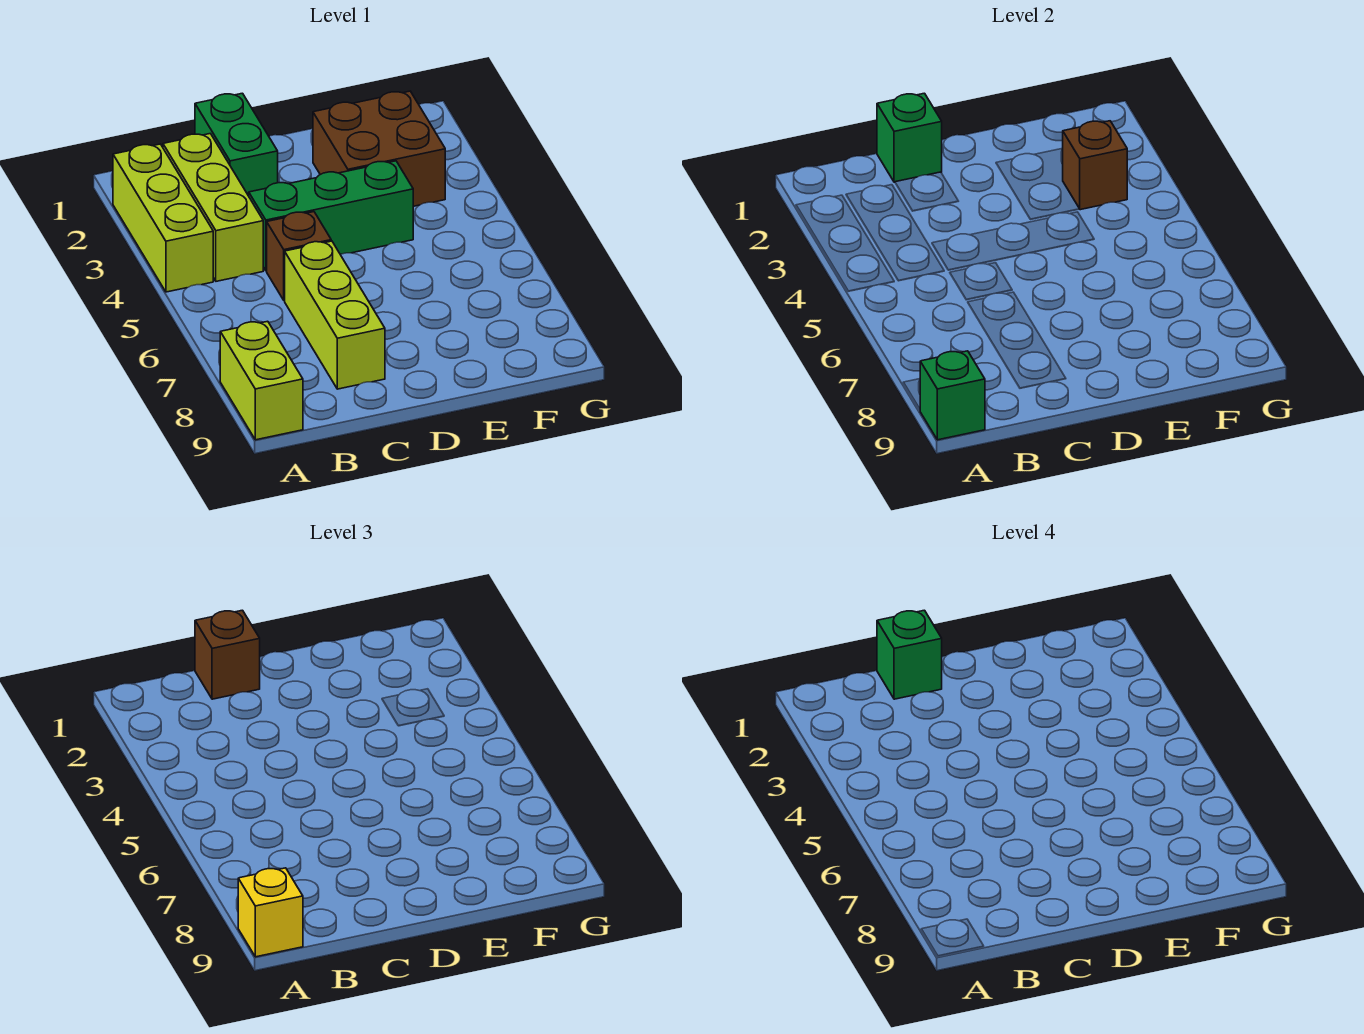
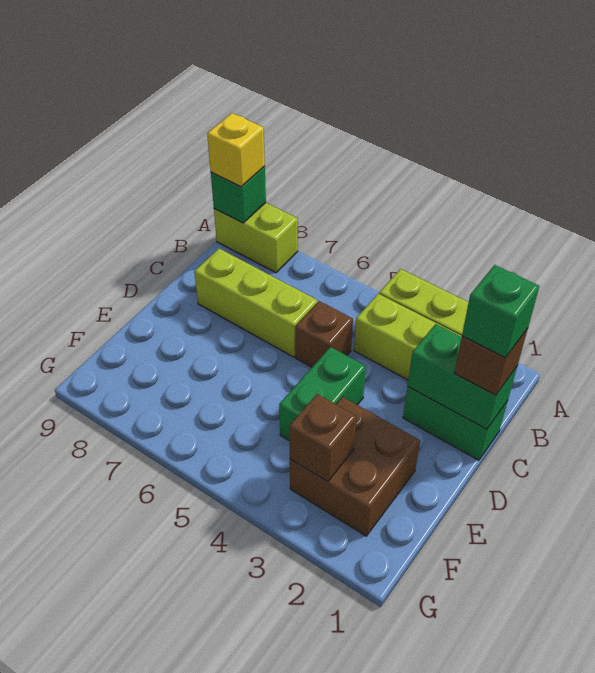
green brick C1 level 2 -> green brick C1:C2 level 2
green brick C4:E4 level 1 -> green brick D4:E4 level 1

